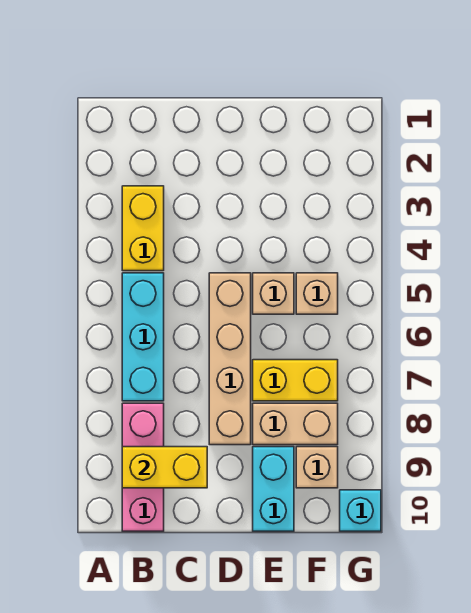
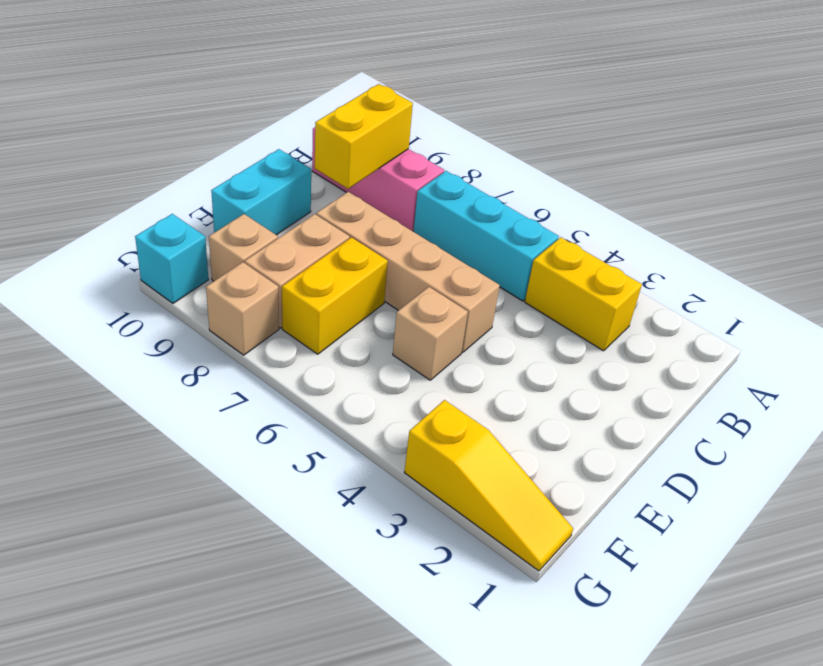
cyan brick E9:E10 level 1 -> cyan brick D10:E10 level 1
tan brick F5 level 1 -> tan brick G8 level 1
none -> yellow slope G1:G3 level 1 top 3

